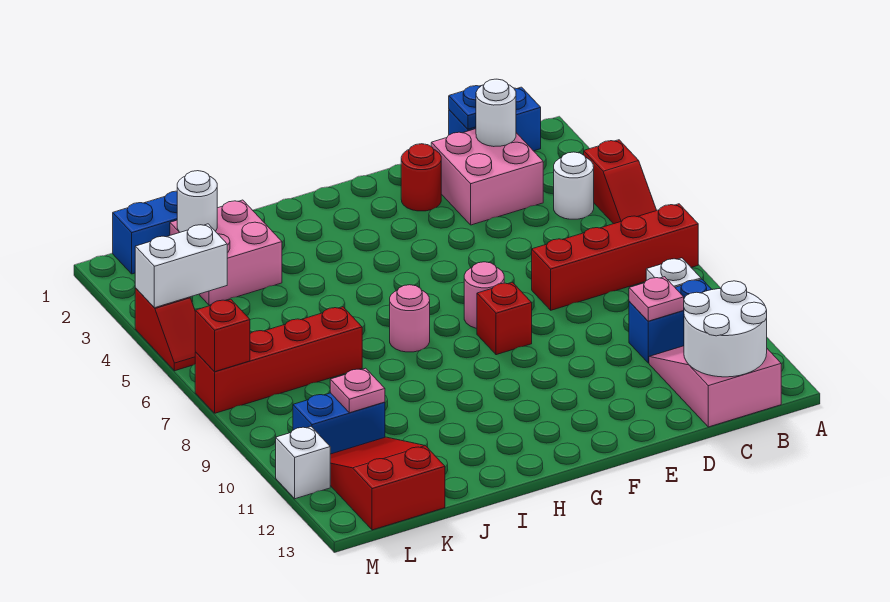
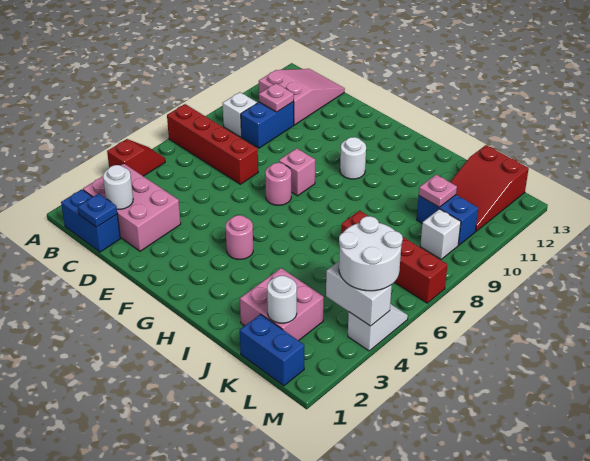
white round brick B4 level 1 -> white round brick G10 level 1
blue brick B10:C10 level 1 -> blue brick C9:C10 level 1
pink slope B11:C13 level 1 top 13 -> pink slope B11:C13 level 1 top 11
white round brick B12:C13 level 2 -> white round brick L4:M5 level 3
pink brick C2:D3 level 1 -> pink brick B2:D3 level 1
red round brick E2 level 1 -> none
red brick F8 level 1 -> pink brick F8 level 1
pink round brick H7 level 1 -> pink round brick G4 level 1
red slope M4:M5 level 1 top 4 -> white slope M4:M5 level 1 top 4
red brick M7 level 2 -> none
white brick M11 level 1 -> white brick L9 level 1

